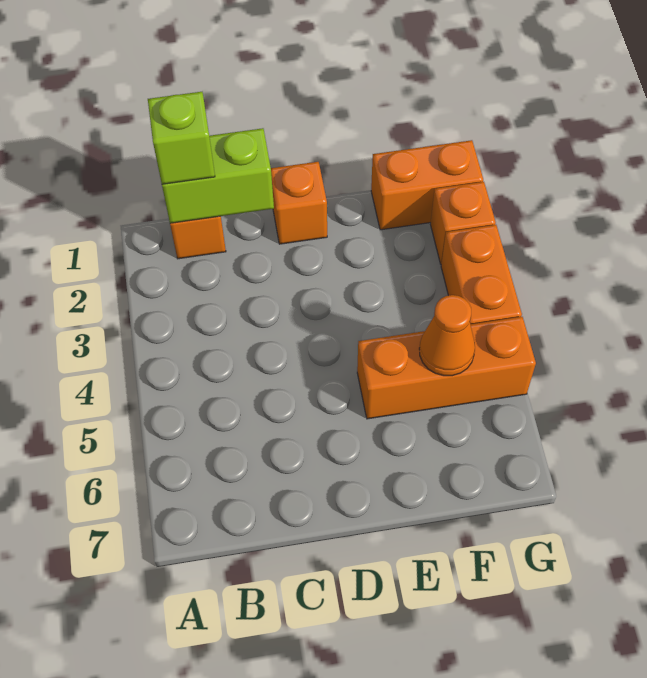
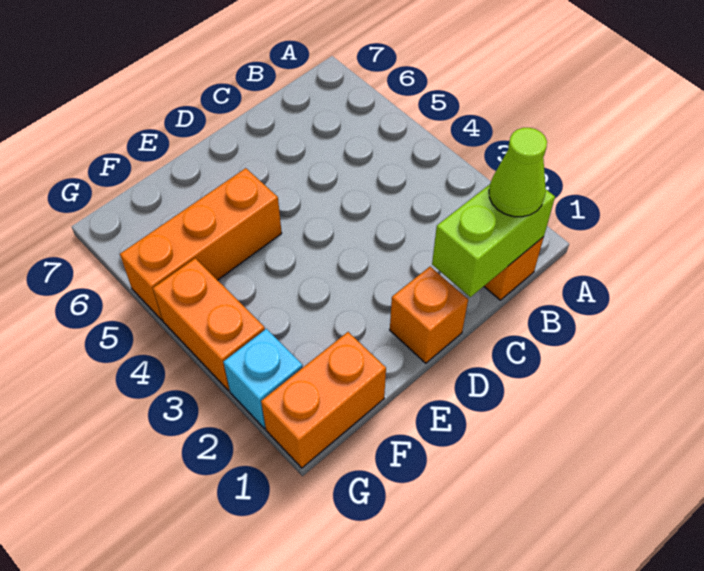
lime brick B1 level 3 -> lime cone B1 level 3
orange cone F5 level 2 -> none
orange brick G2 level 1 -> cyan brick G2 level 1

